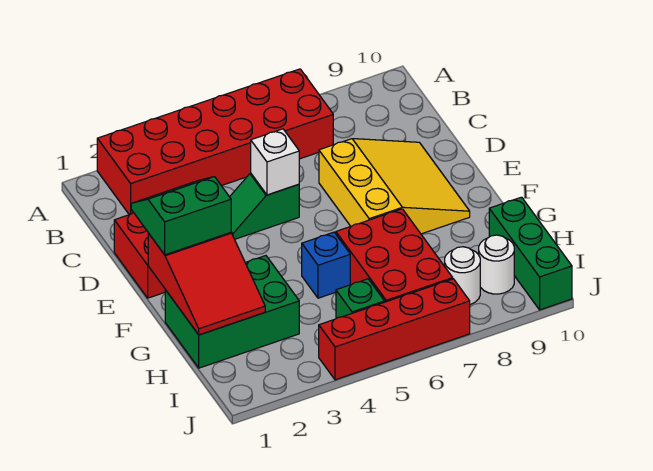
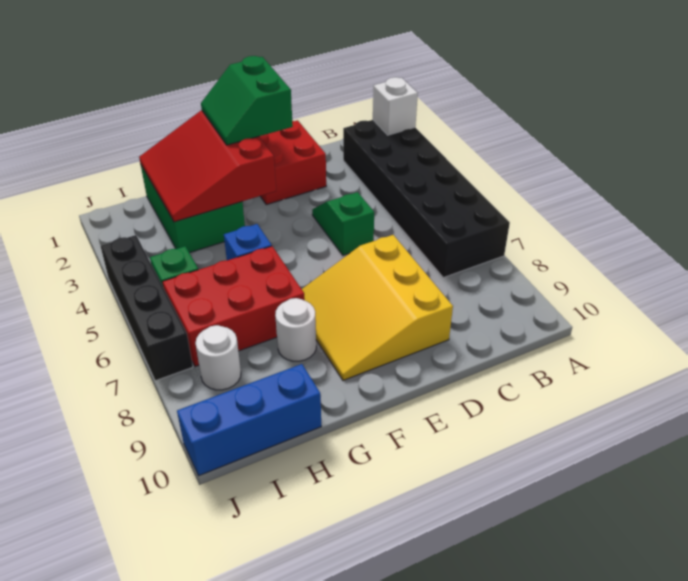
red brick A2:B7 level 1 -> black brick A2:B7 level 1
white brick D5 level 2 -> white brick A2 level 2
yellow slope D7:F9 level 1 top 7 -> yellow slope D7:F9 level 1 top D
green slope E1:F2 level 3 top F -> green slope E1:F2 level 3 top E
red slope F1:H2 level 2 top F -> red slope F1:H3 level 2 top F
green brick H10:J10 level 1 -> blue brick H10:J10 level 1
white round brick I9 level 1 -> white round brick G8 level 1
red brick J4:J7 level 1 -> black brick J4:J7 level 1

